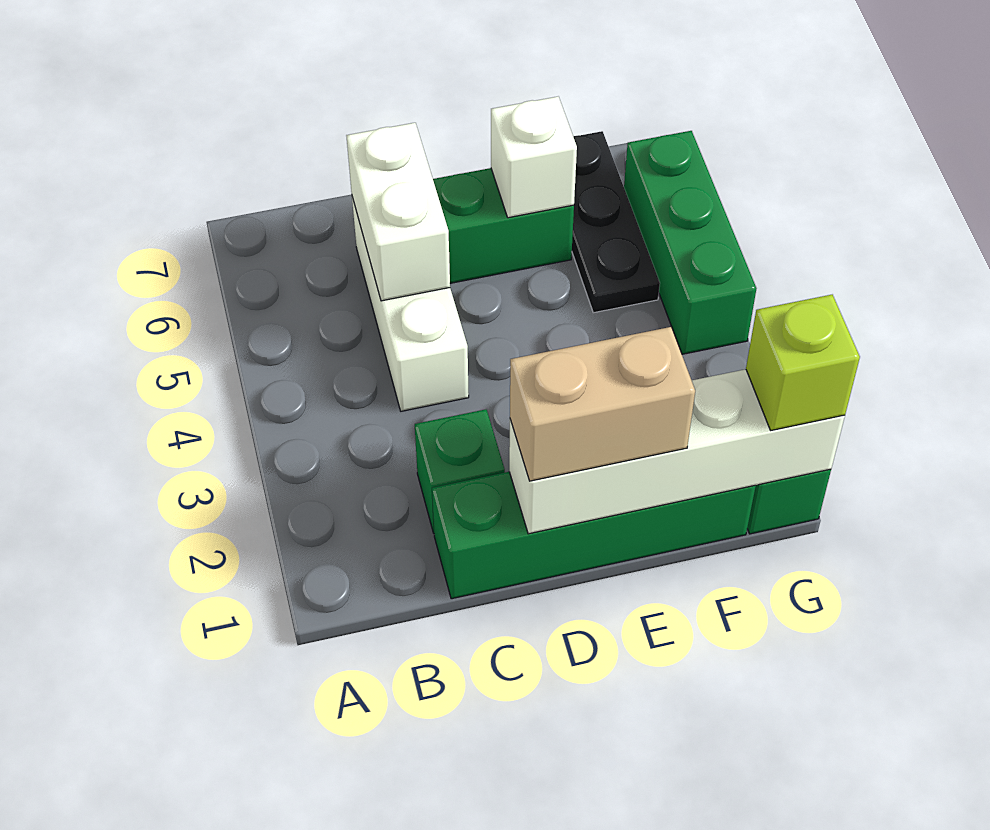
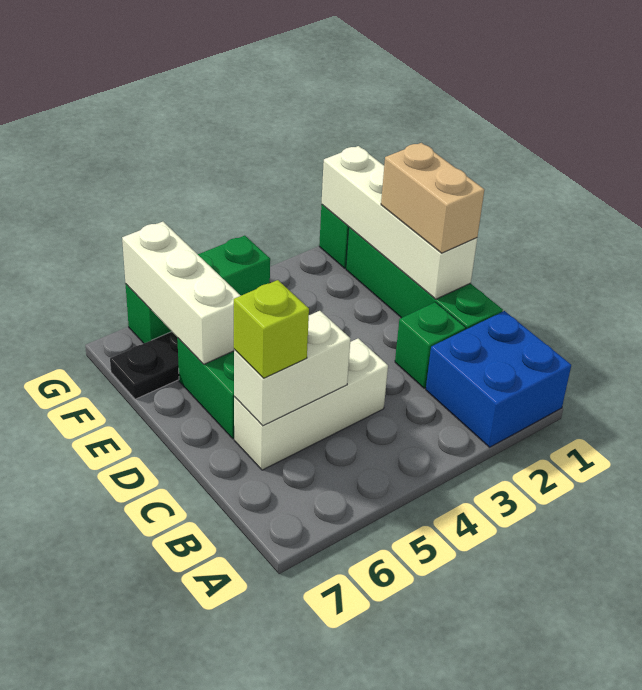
none -> blue brick A1:B2 level 1
white brick E6 level 2 -> white brick E6:G6 level 2
lime brick G1 level 3 -> lime brick C6 level 3

